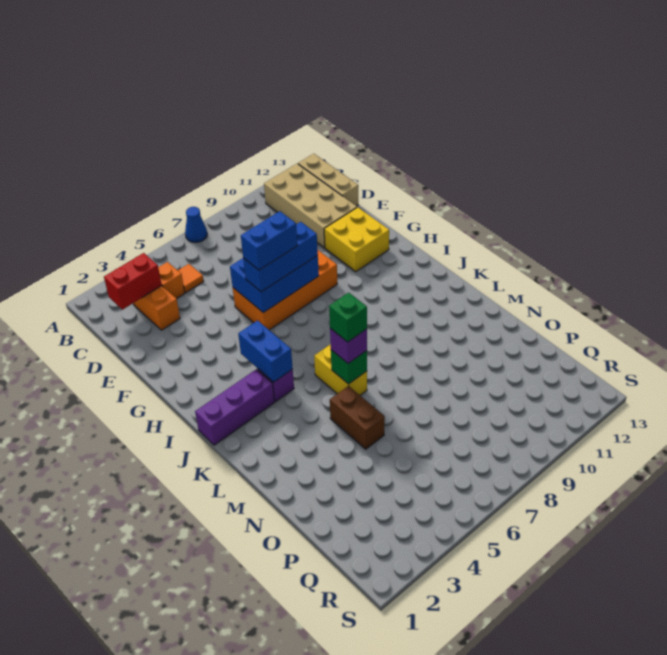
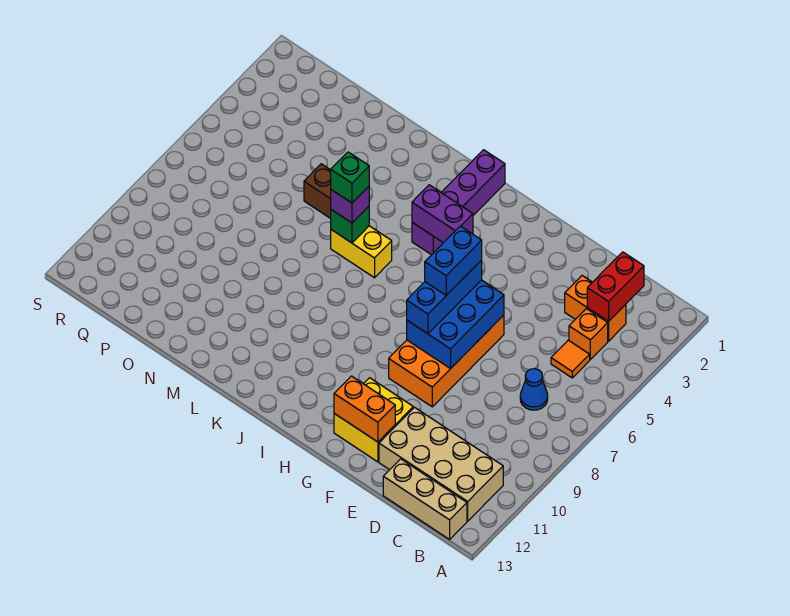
blue cone A7 level 1 -> blue cone C7 level 1
none -> orange brick F12:G12 level 2
blue brick I4:J4 level 2 -> purple brick I4:J4 level 2

